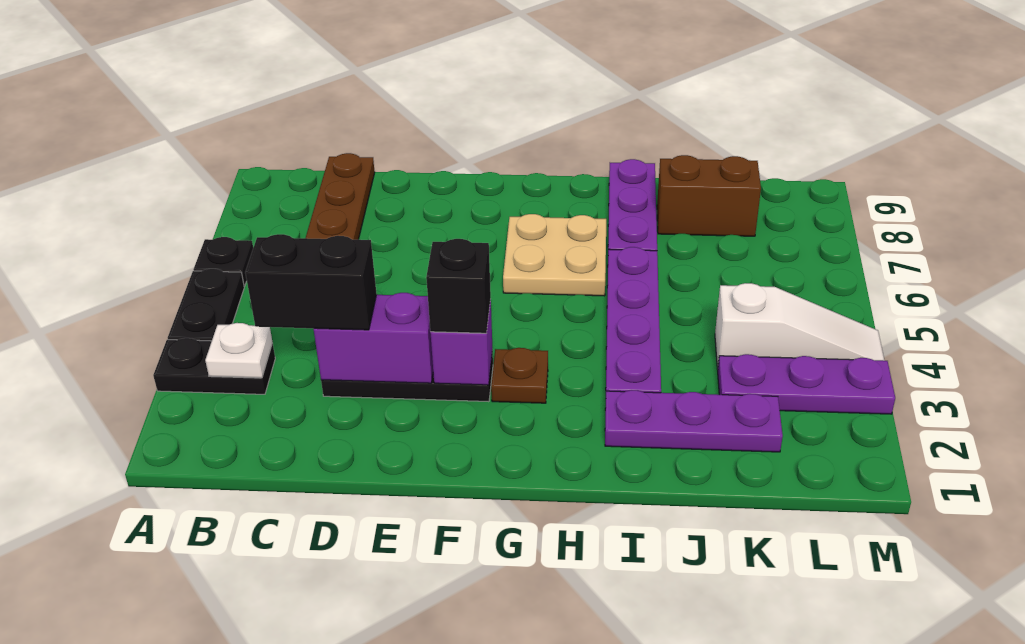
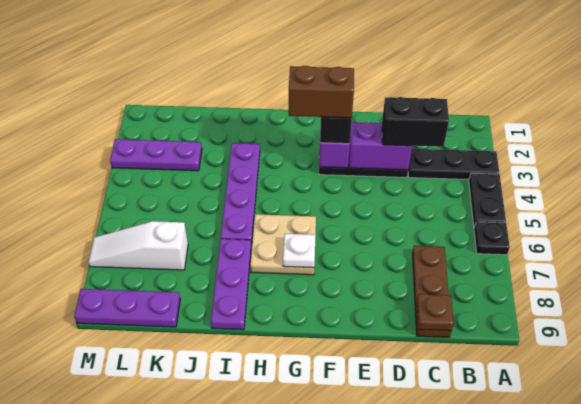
black plate A3:B3 level 1 -> black plate A3:C3 level 1
white plate B3 level 2 -> white plate G7 level 2
brown plate G3 level 1 -> brown plate C9 level 2
purple plate I2:K2 level 1 -> purple plate K9:M9 level 1
brown brick J8:K8 level 1 -> brown brick F3:G3 level 4
white slope K4:M4 level 1 top K -> white slope K7:M7 level 1 top K

